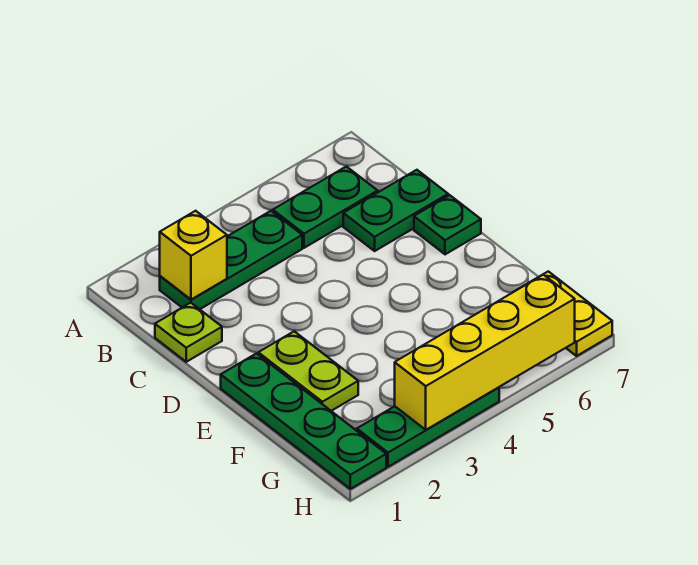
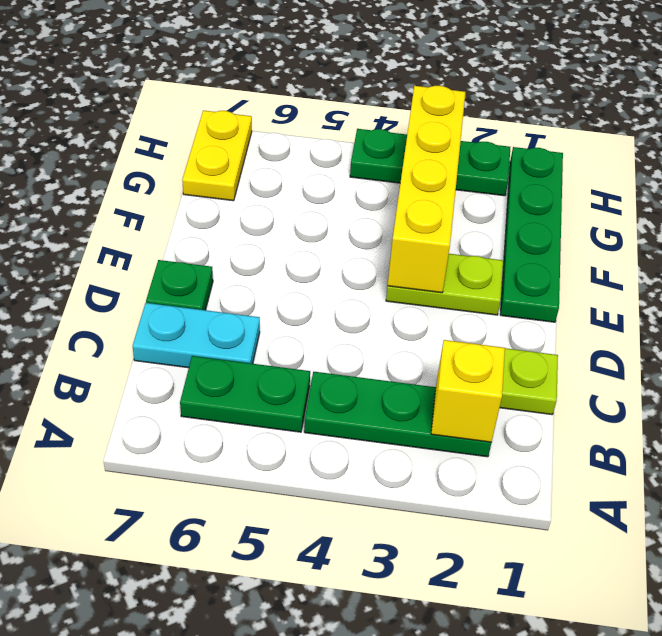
green plate C6:C7 level 1 -> cyan plate C6:C7 level 1
lime plate E2:F2 level 1 -> lime plate E2:E3 level 1
yellow brick H3:H6 level 2 -> yellow brick E3:H3 level 2

